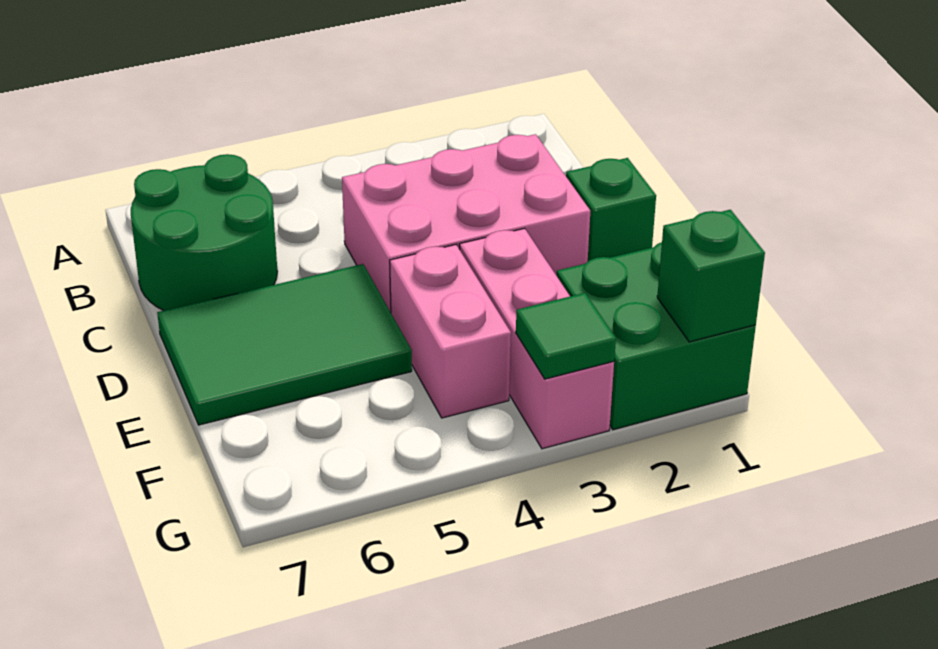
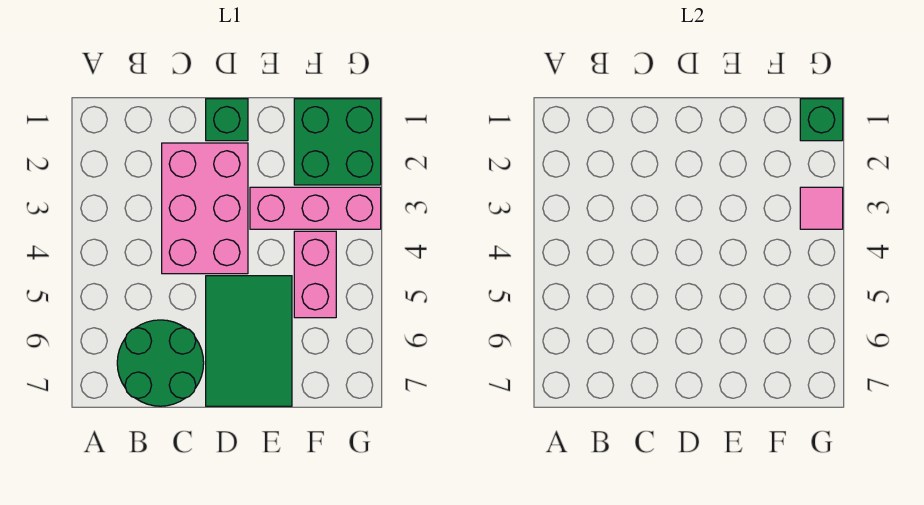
pink brick E4:F4 level 1 -> pink brick F4:F5 level 1
green tile G3 level 2 -> pink tile G3 level 2

